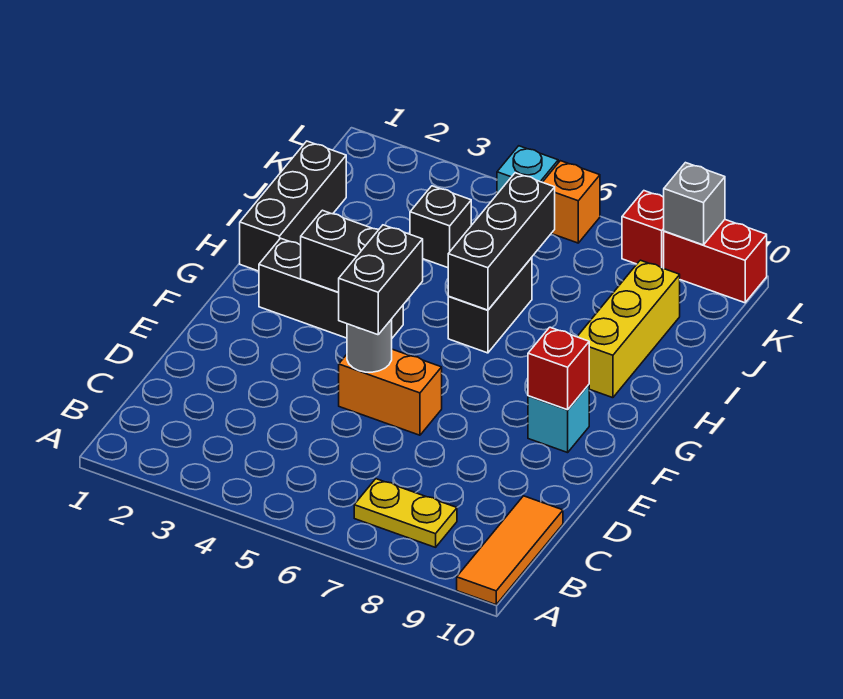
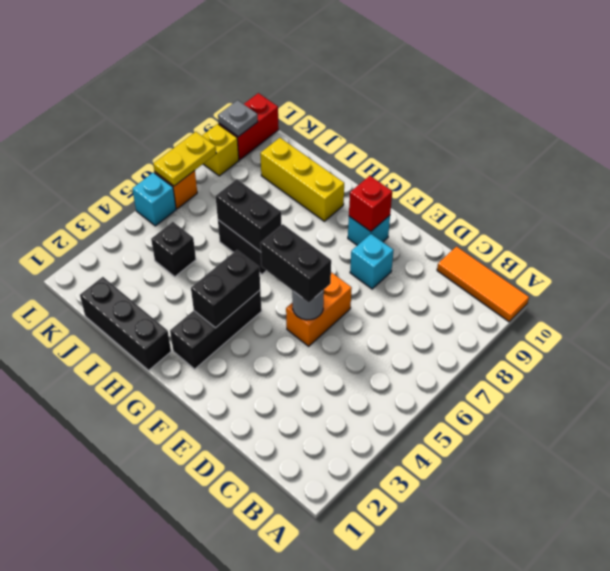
yellow plate B7:B8 level 1 -> yellow plate L6:L7 level 2
none -> cyan brick E8 level 1
black brick H6:J6 level 2 -> black brick H6:I6 level 2
red brick L8 level 1 -> yellow brick L8 level 1
grey brick L9 level 2 -> grey plate L9 level 2

